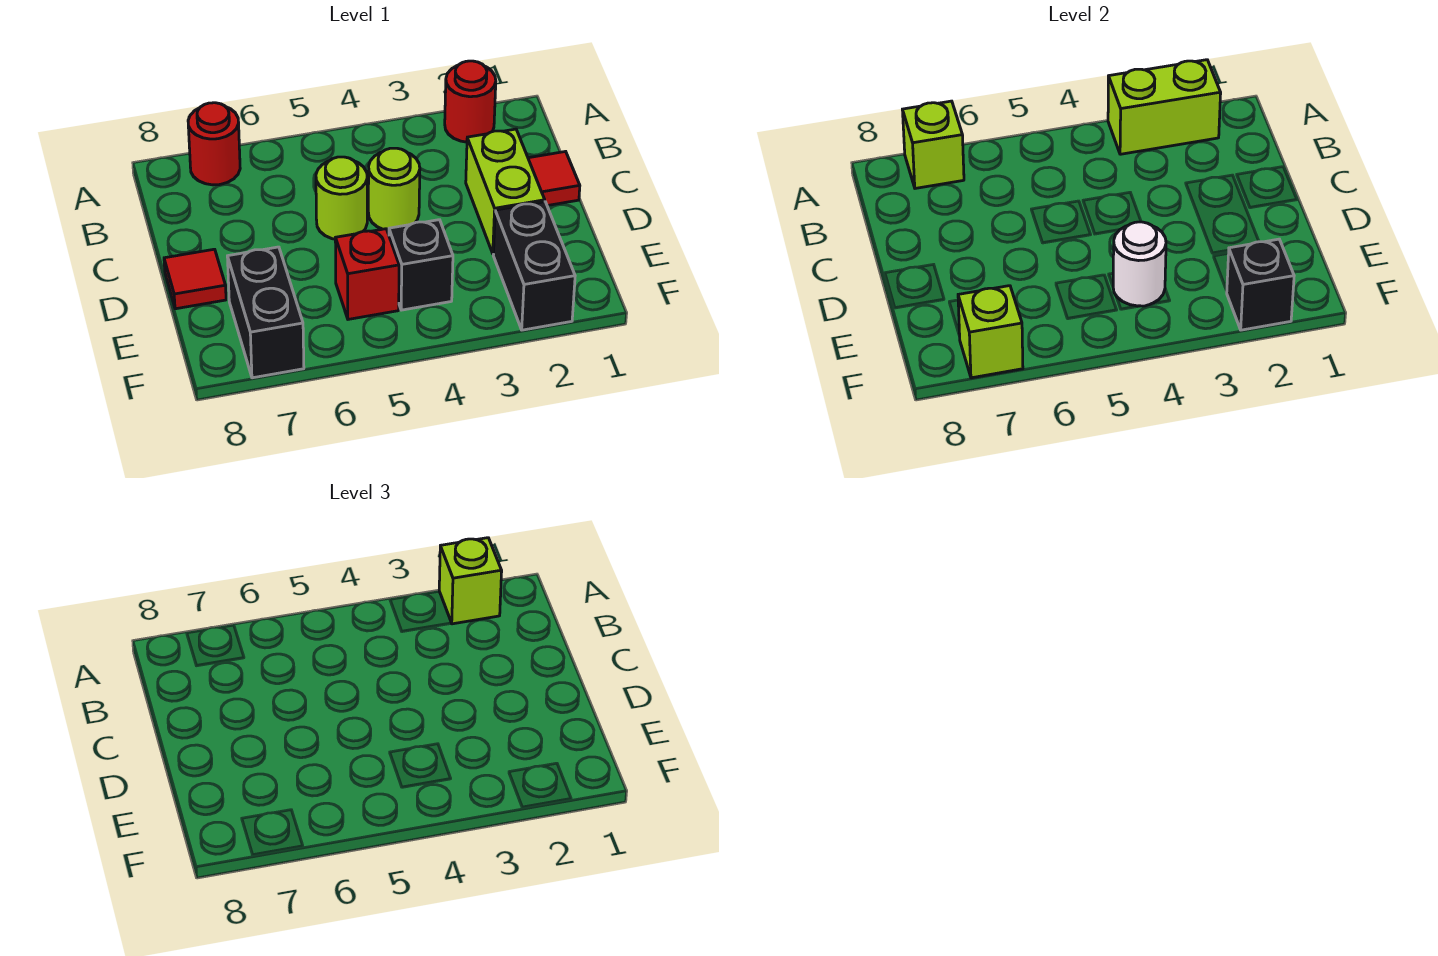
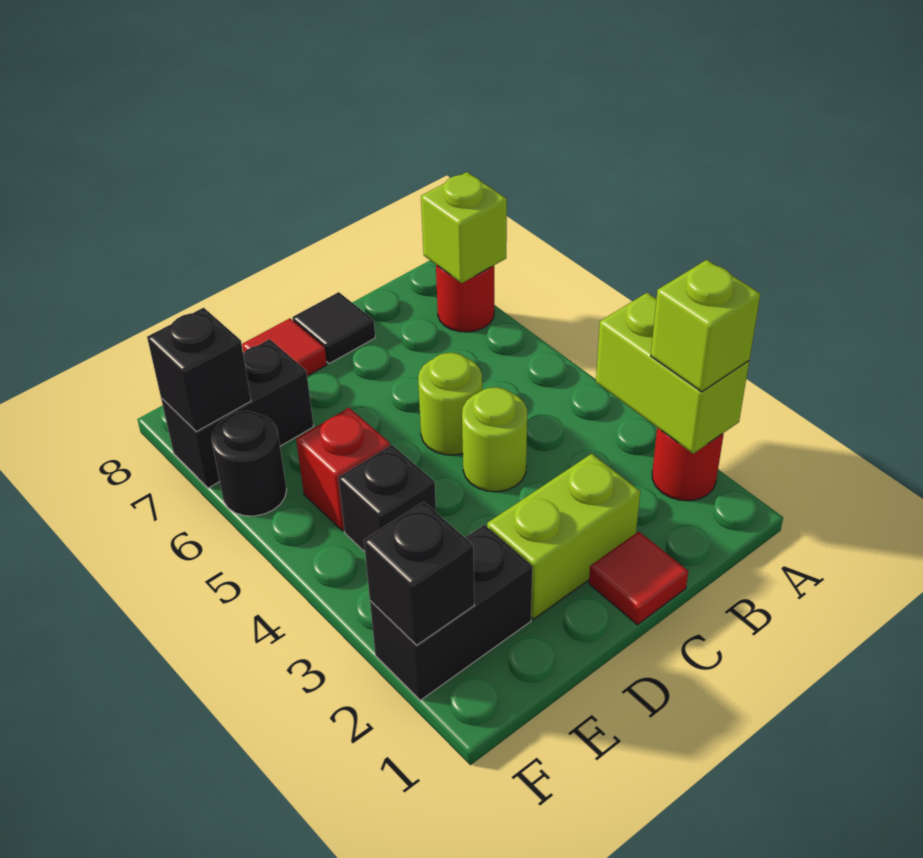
none -> black tile C8 level 1
white round brick E4 level 2 -> none
none -> black round brick F6 level 1
lime brick F7 level 2 -> black brick F7 level 2

